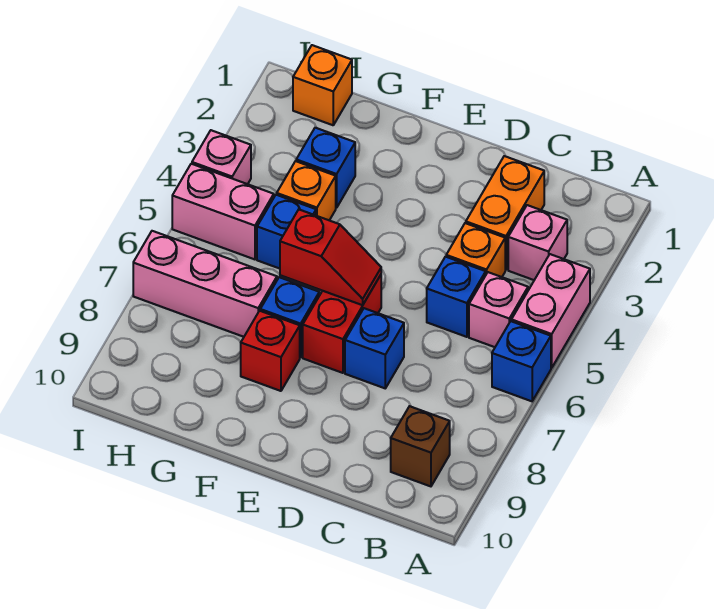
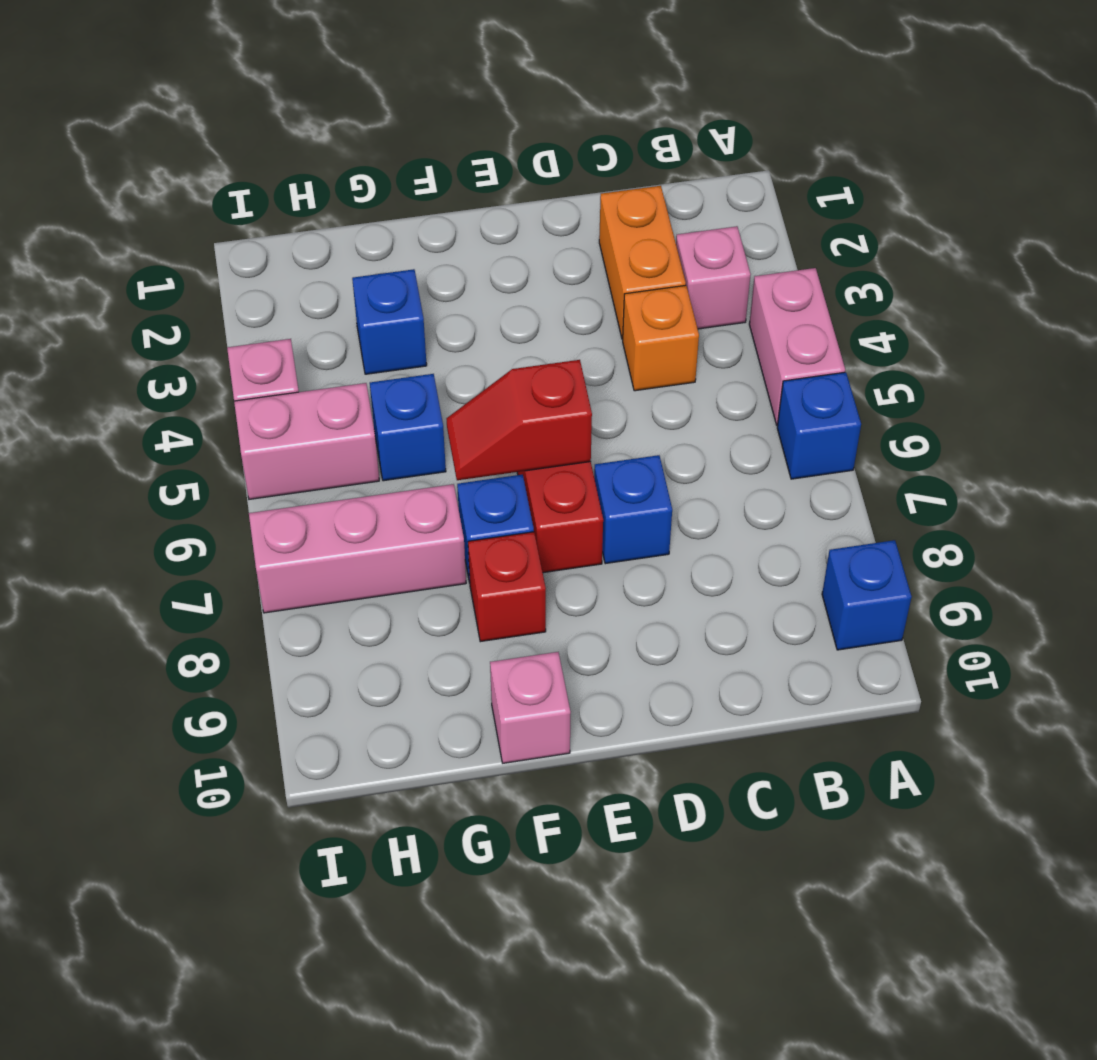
pink brick B5 level 1 -> pink brick F10 level 1
brown brick B9 level 1 -> none
blue brick C5 level 1 -> blue brick A9 level 1
red slope E6:F6 level 2 top F -> red slope E6:F6 level 2 top E
orange brick G4 level 1 -> none
orange brick H1 level 1 -> none

